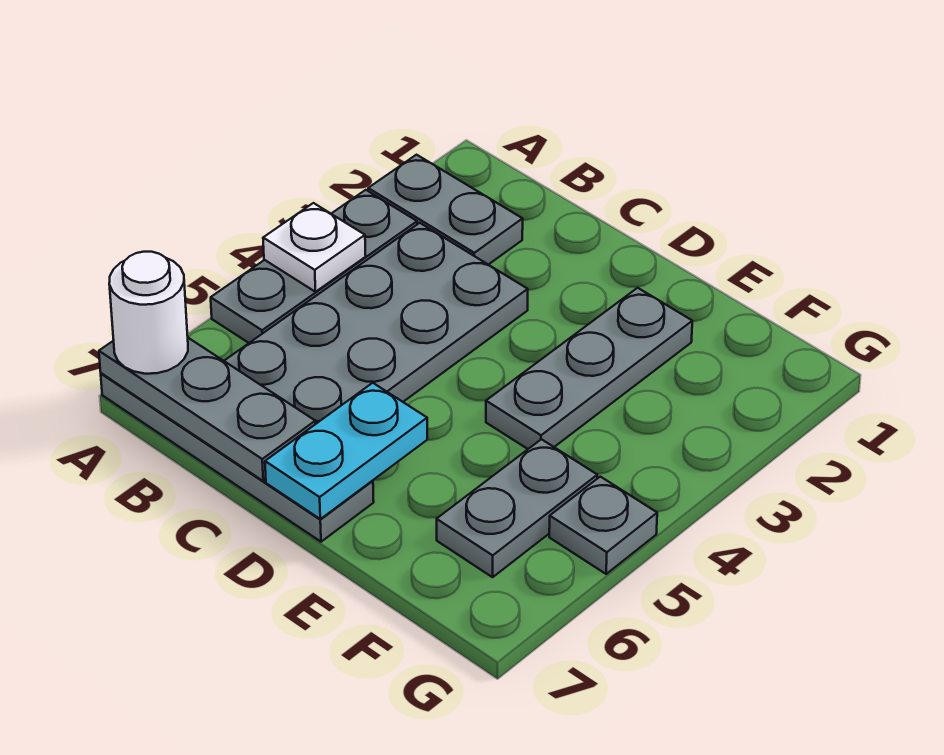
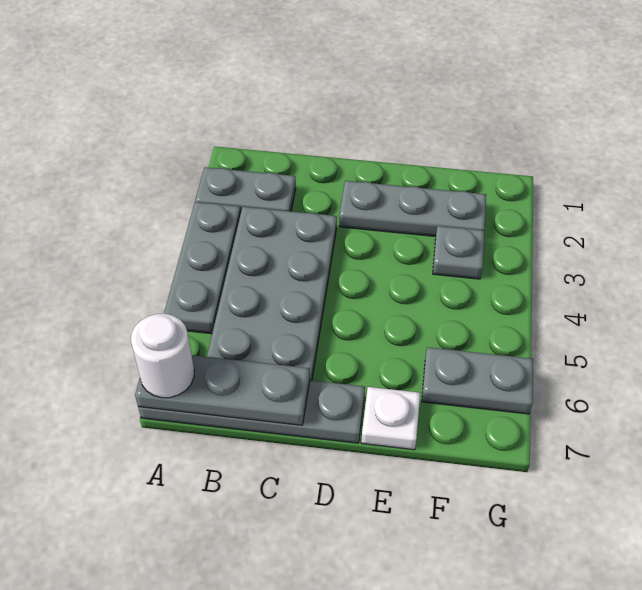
white plate A4 level 2 -> white plate E7 level 1
cyan plate D6:D7 level 2 -> none
grey plate E2:E4 level 1 -> grey plate D2:F2 level 1
grey plate F5:F6 level 1 -> grey plate F6:G6 level 1
grey plate G5 level 1 -> grey plate F3 level 1

